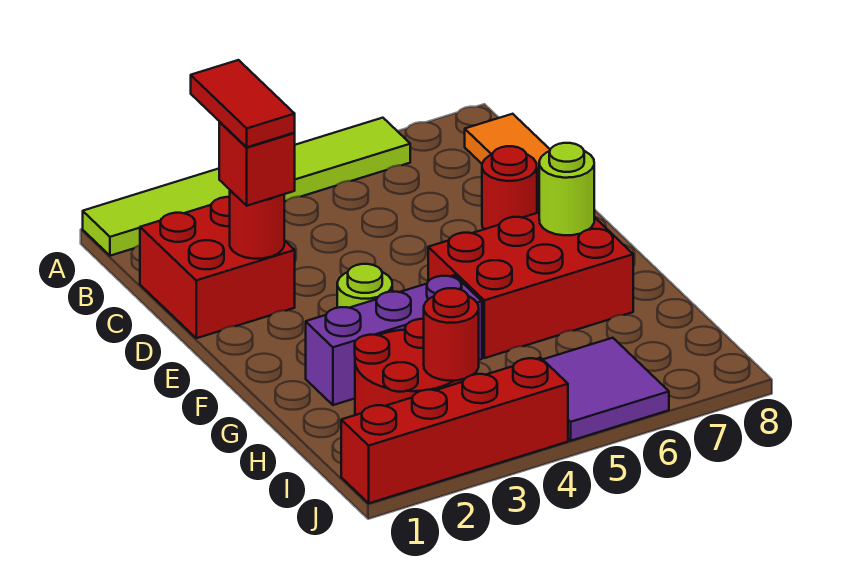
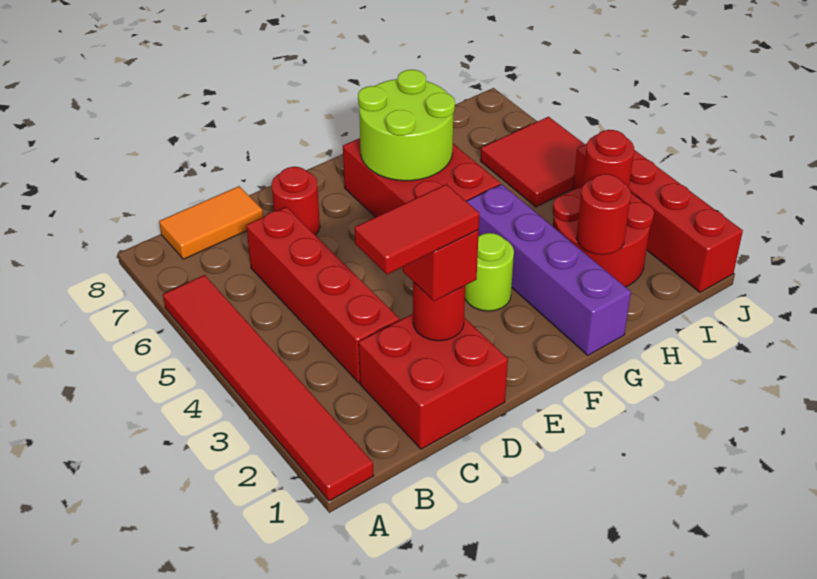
lime tile A1:A6 level 1 -> red tile A1:A6 level 1
none -> red brick C3:C6 level 1
lime round brick F7 level 2 -> lime round brick F6:G7 level 2
purple brick G2:G4 level 1 -> purple brick G1:G4 level 1
none -> red round brick H2 level 2
purple tile I5:J6 level 1 -> red tile I5:J6 level 1

